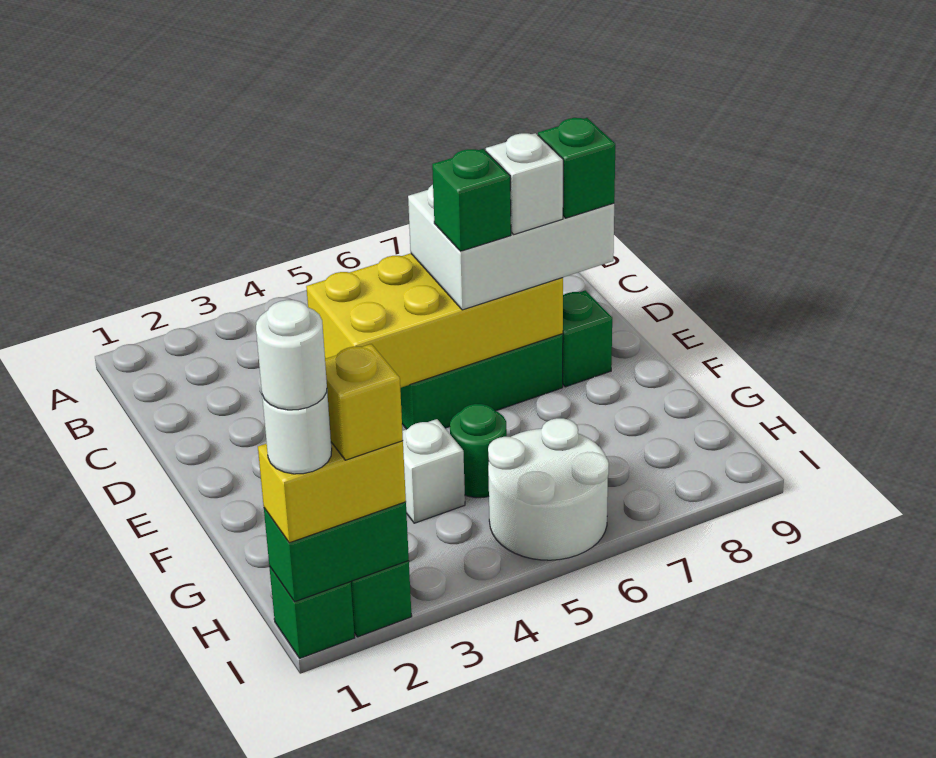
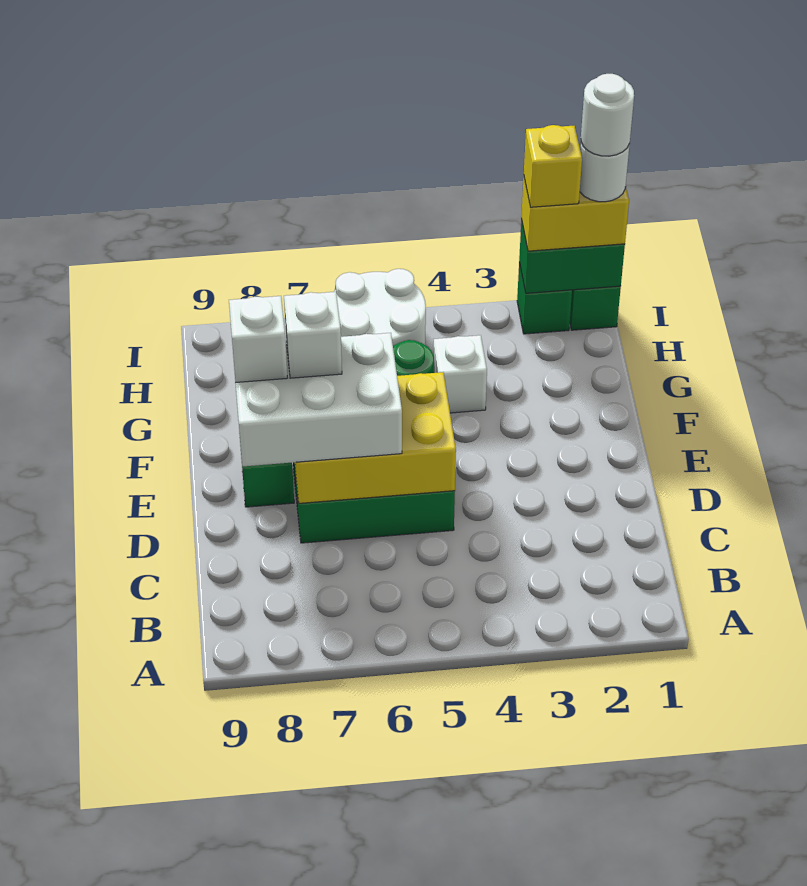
yellow brick D4:E7 level 2 -> yellow brick D5:E7 level 2
green brick E6 level 4 -> none
green brick E8 level 4 -> white brick E8 level 4

